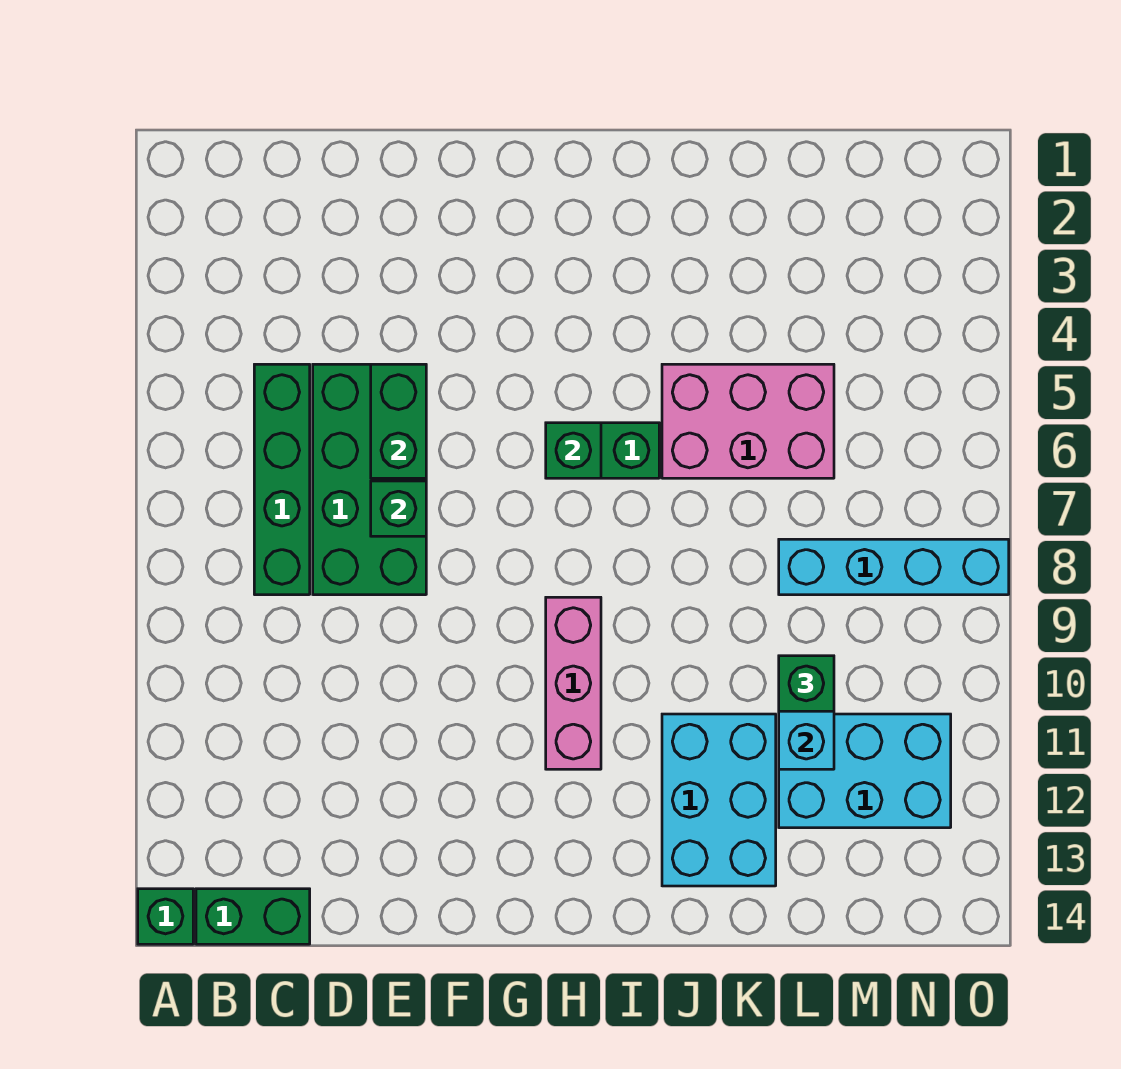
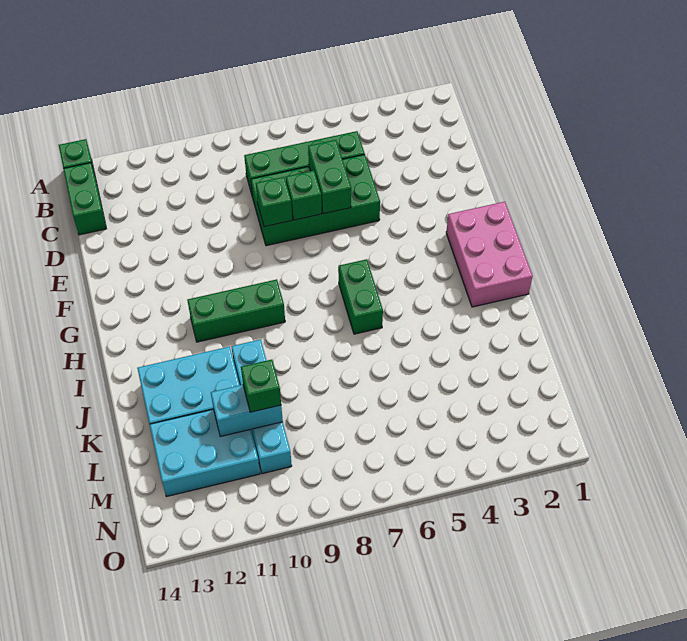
green brick E5:E6 level 2 -> green brick D6:E6 level 2
green brick H6 level 2 -> green brick E8 level 2
pink brick H9:H11 level 1 -> green brick H9:H11 level 1
pink brick J5:L6 level 1 -> pink brick G1:I2 level 1
cyan brick L8:O8 level 1 -> cyan brick J10:M10 level 1
cyan brick L11:N12 level 1 -> cyan brick L11:M13 level 1

